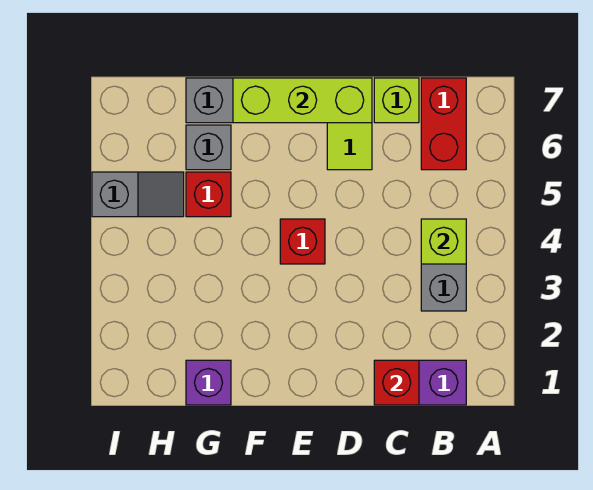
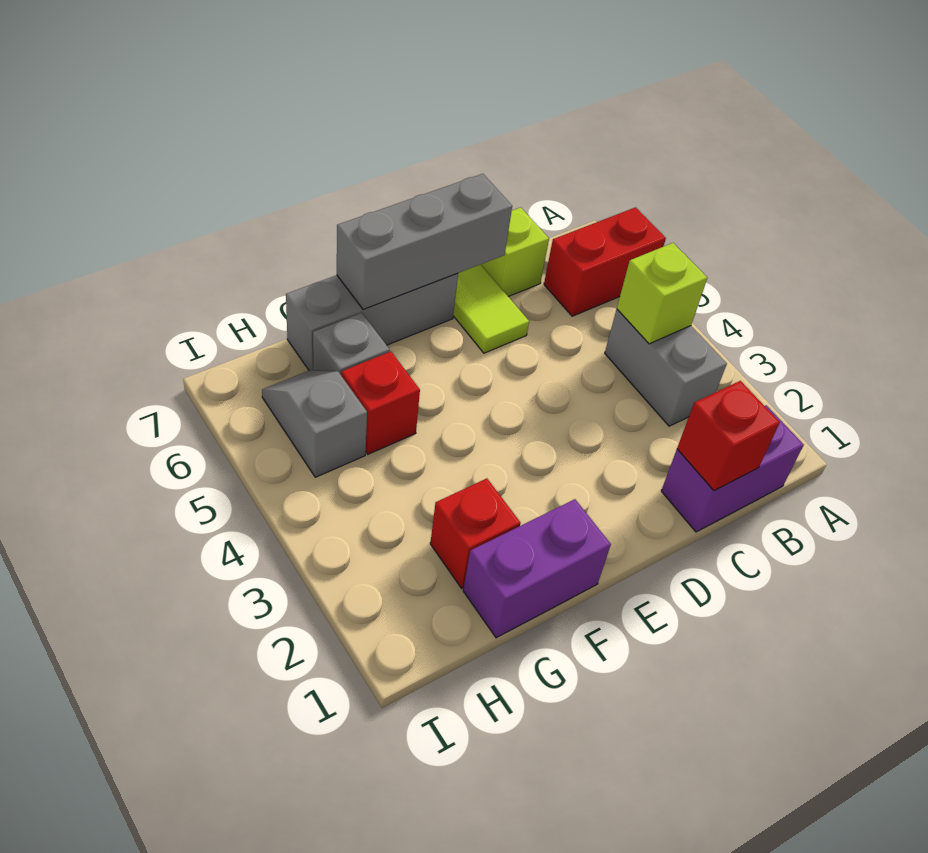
red brick B6:B7 level 1 -> red brick A6:B6 level 1
lime brick D7:F7 level 2 -> grey brick D7:F7 level 2
red brick E4 level 1 -> red brick G2 level 1
purple brick G1 level 1 -> purple brick F1:G1 level 1
grey slope H5:I5 level 1 top I -> grey slope H5:H6 level 1 top 5

